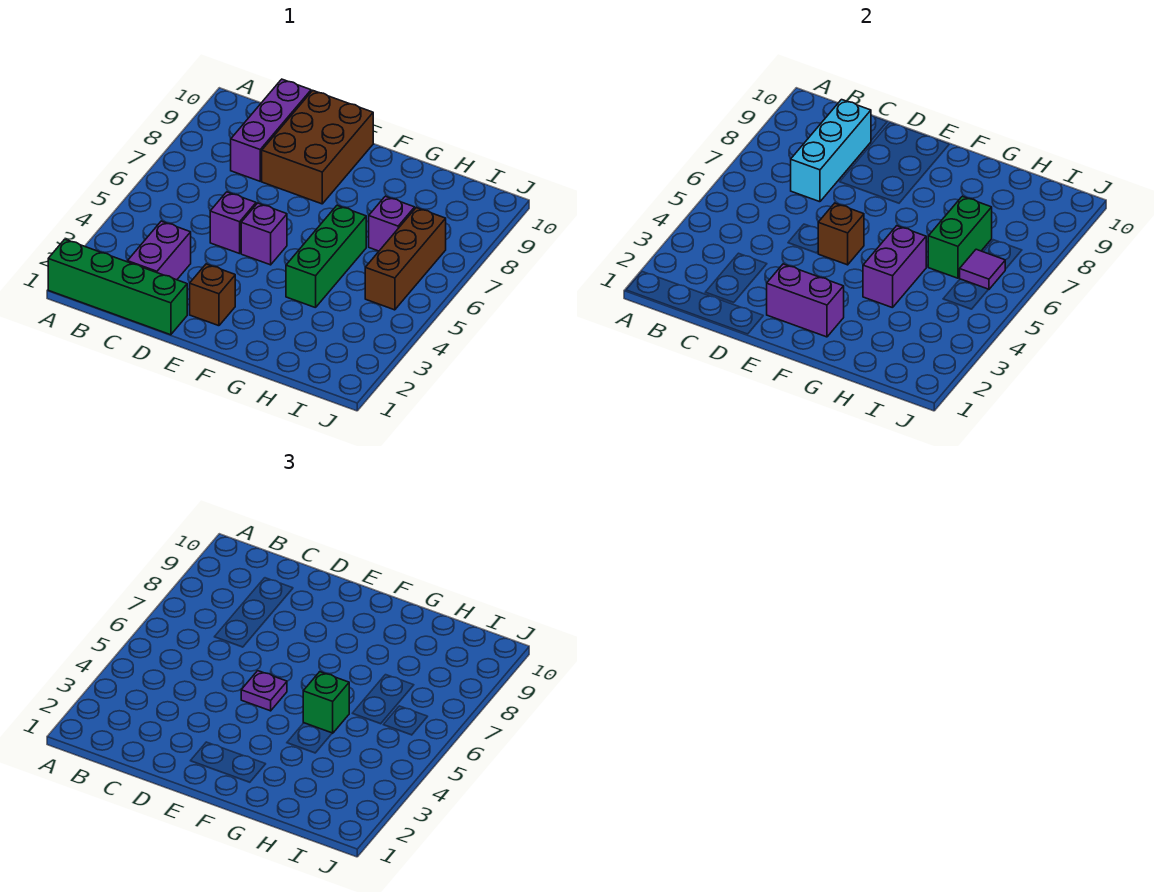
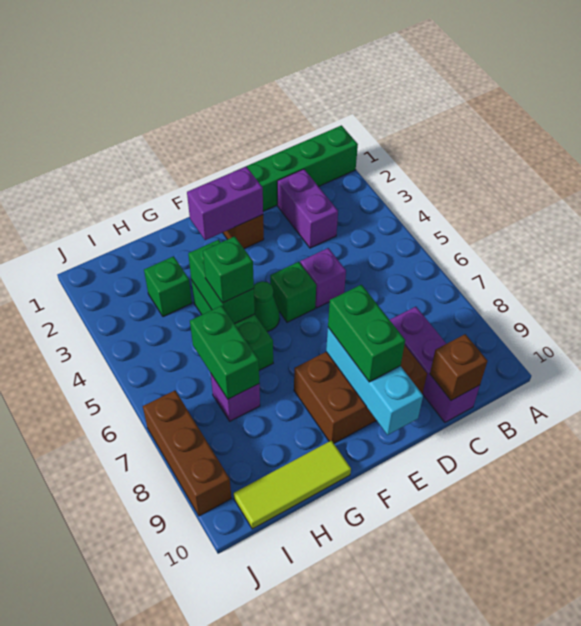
cyan brick C7:C9 level 2 -> cyan brick E8:E10 level 2
brown brick D8:E10 level 1 -> brown brick D8:F9 level 1
purple brick E5 level 1 -> green brick E5 level 1
brown brick E5 level 2 -> brown brick C10 level 2
purple plate E5 level 3 -> none
none -> green brick E8:E9 level 3
none -> green cone F5 level 1
purple brick G4:G5 level 2 -> green brick G4:G5 level 2
none -> lime tile G10:I10 level 1
none -> green brick H3 level 1
brown brick I5:I7 level 1 -> brown brick J7:J9 level 1
purple tile I6 level 2 -> none

